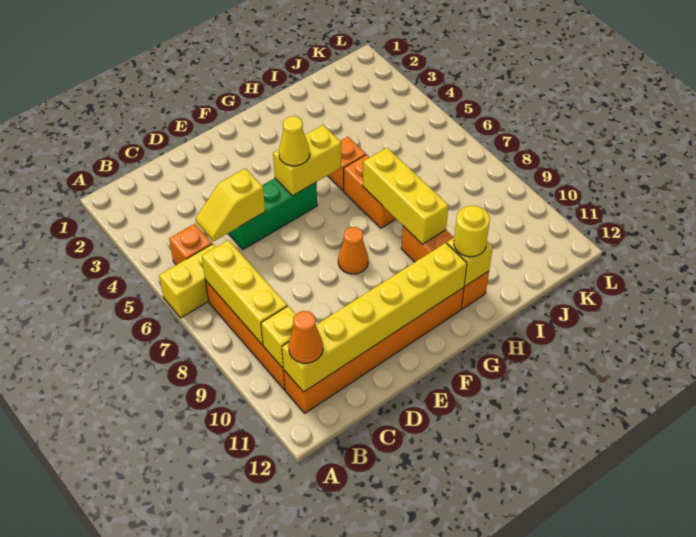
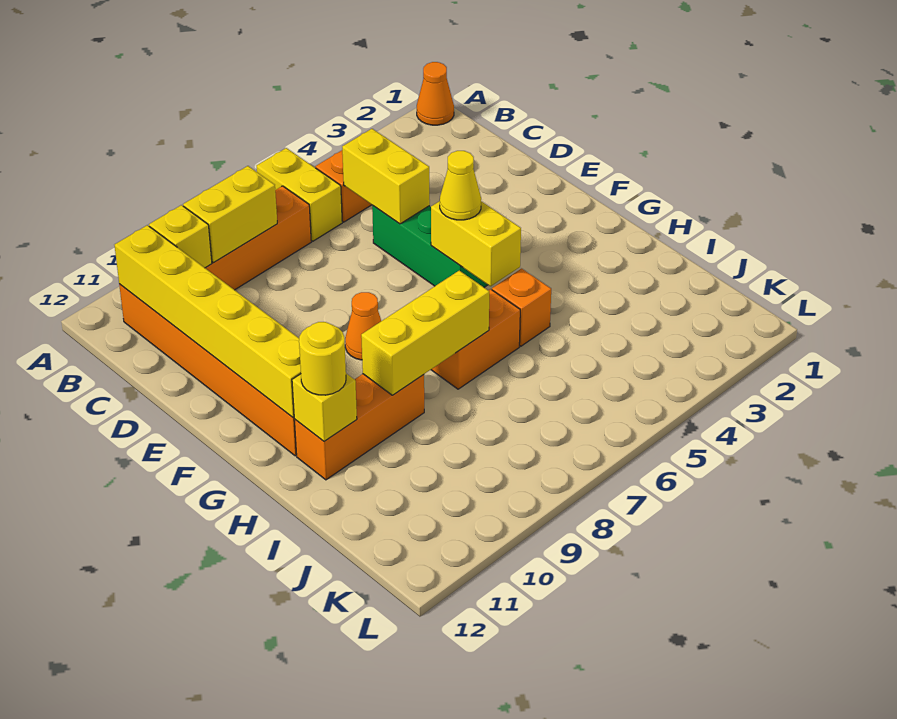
yellow brick B7:B9 level 2 -> yellow brick B8:B9 level 2
orange cone B11 level 3 -> orange cone A1 level 1
yellow slope C5:D5 level 2 top D -> yellow brick C5:D5 level 2

